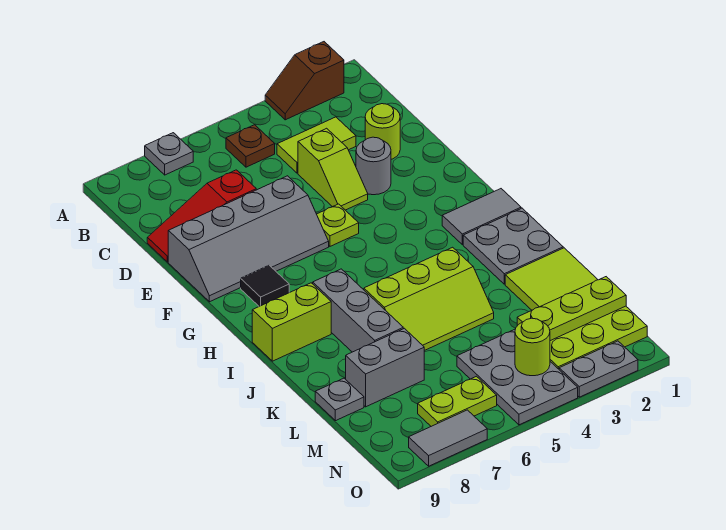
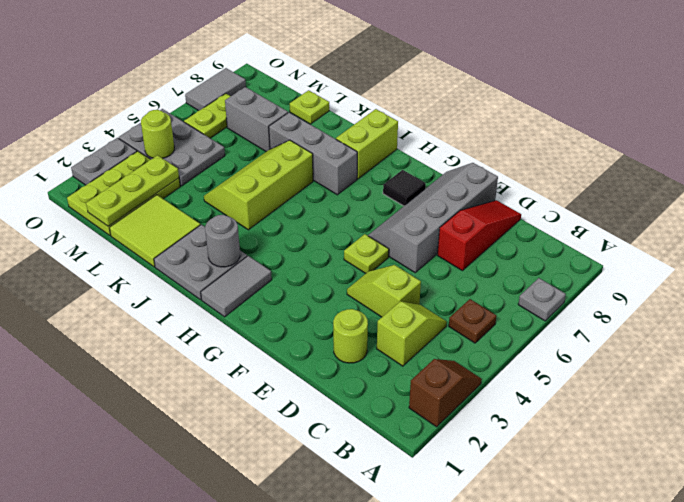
lime tile C3:C4 level 1 -> lime slope C3:C4 level 1 top 3
grey round brick E3 level 1 -> grey round brick I2 level 2
grey brick L7:L8 level 1 -> grey brick L7:M7 level 1
grey plate L9 level 1 -> lime plate L9 level 1

